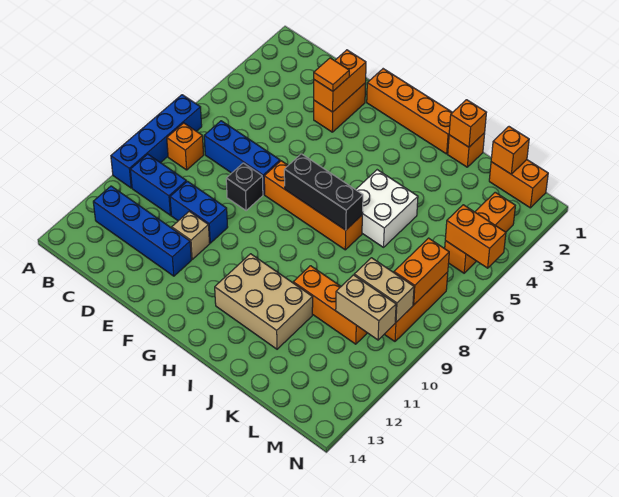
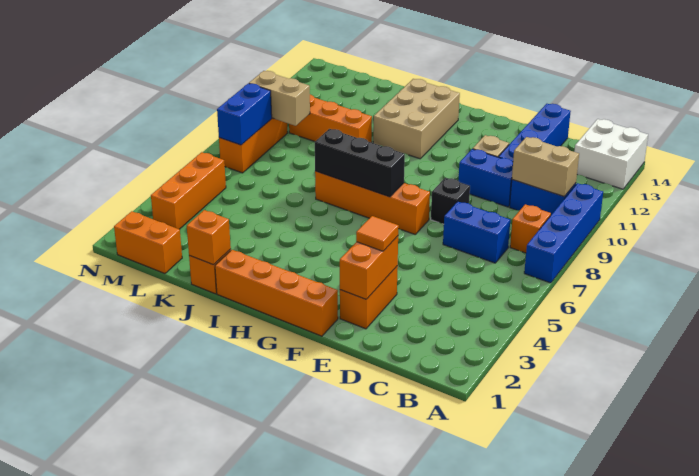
blue brick B12:E12 level 1 -> blue brick D11:D14 level 1
blue brick C7:E7 level 1 -> blue brick C7:D7 level 1
tan brick H11:J12 level 1 -> tan brick H11:I13 level 1
white brick I5:J6 level 1 -> white brick A13:B14 level 1
orange brick L1 level 2 -> none
tan brick L10:M10 level 2 -> tan brick B10:C10 level 2
orange brick M5:N5 level 2 -> none
orange brick M7:M8 level 2 -> blue brick M7:M8 level 2

